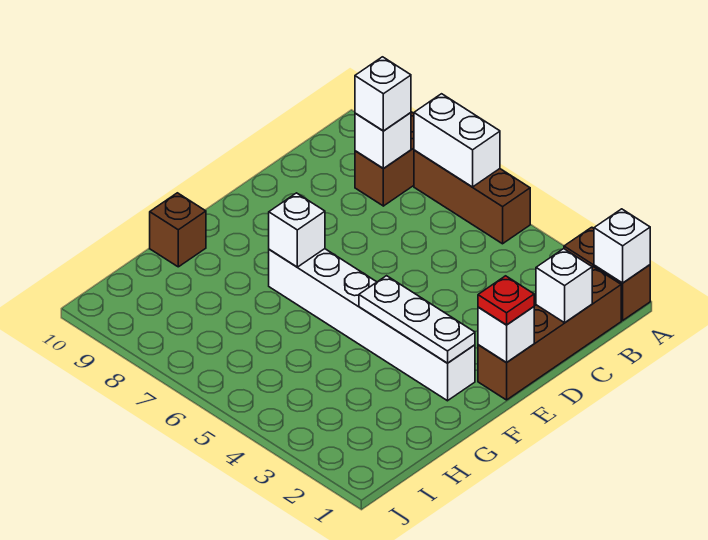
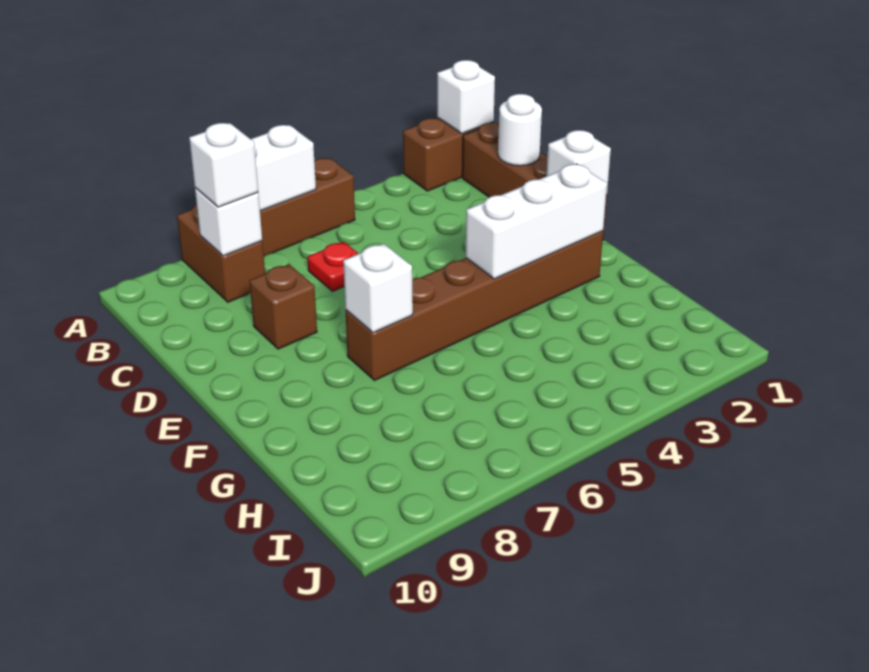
white brick C1 level 2 -> white round brick C1 level 2
red plate E1 level 3 -> red plate C6 level 1
white brick F2:F7 level 1 -> brown brick F2:F7 level 1
white plate F2:F4 level 2 -> white brick F2:F4 level 2
brown brick G10 level 1 -> brown brick D8 level 1

